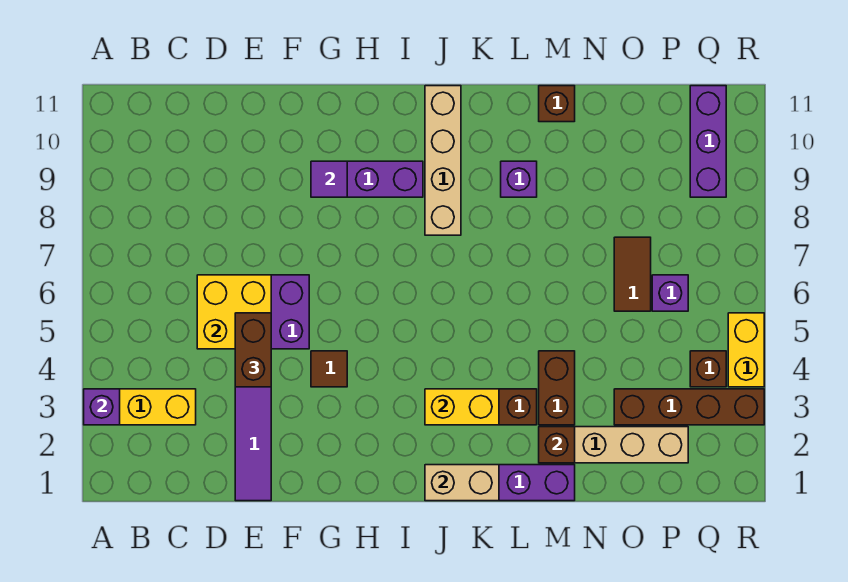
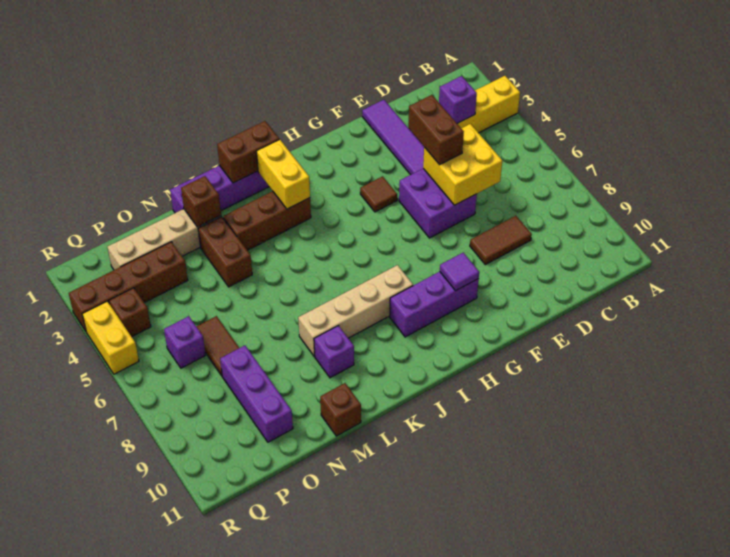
purple brick A3 level 2 -> purple brick C3 level 2
none -> brown tile D8:E8 level 1
tan brick J1:K1 level 2 -> brown brick J1:K1 level 2
yellow brick J3:K3 level 2 -> yellow brick J2:J3 level 2
tan brick J8:J11 level 1 -> tan brick I8:L8 level 1
purple brick Q9:Q11 level 1 -> purple brick O8:O10 level 1

